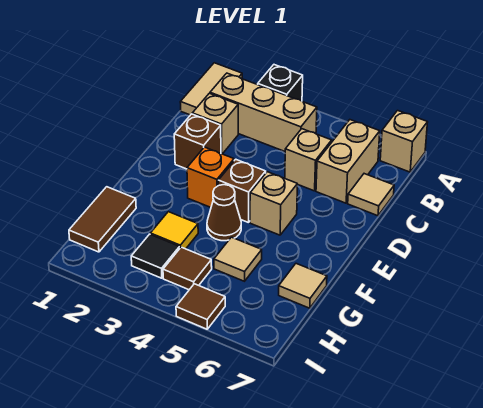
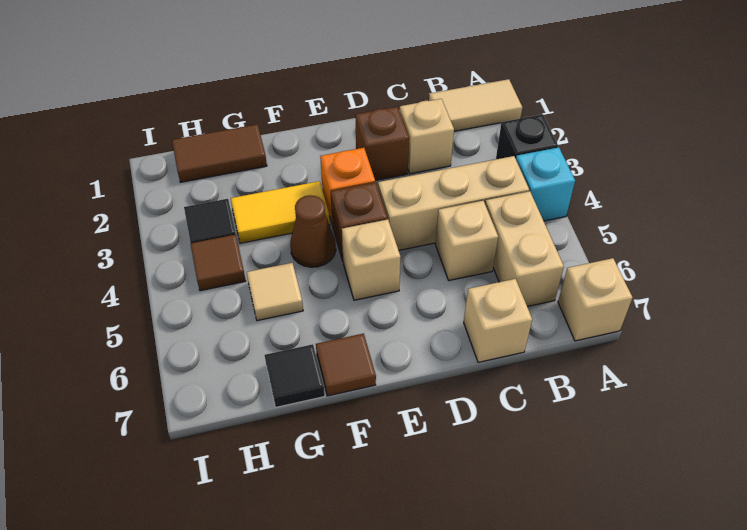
none -> cyan brick A4 level 1
tan brick B2:B4 level 1 -> tan brick B4:D4 level 1
tan brick B6:C6 level 1 -> tan brick B5:B6 level 1
tan tile C7 level 1 -> tan brick C7 level 1
yellow tile G3 level 1 -> yellow tile F3:G3 level 1
tan tile G7 level 1 -> black tile G7 level 1
brown tile I5 level 1 -> brown tile F7 level 1

